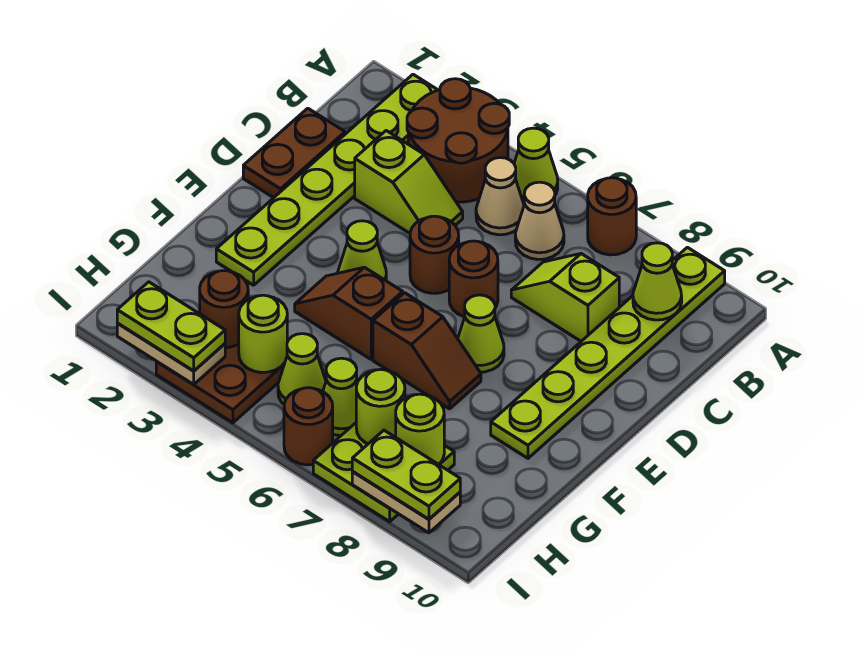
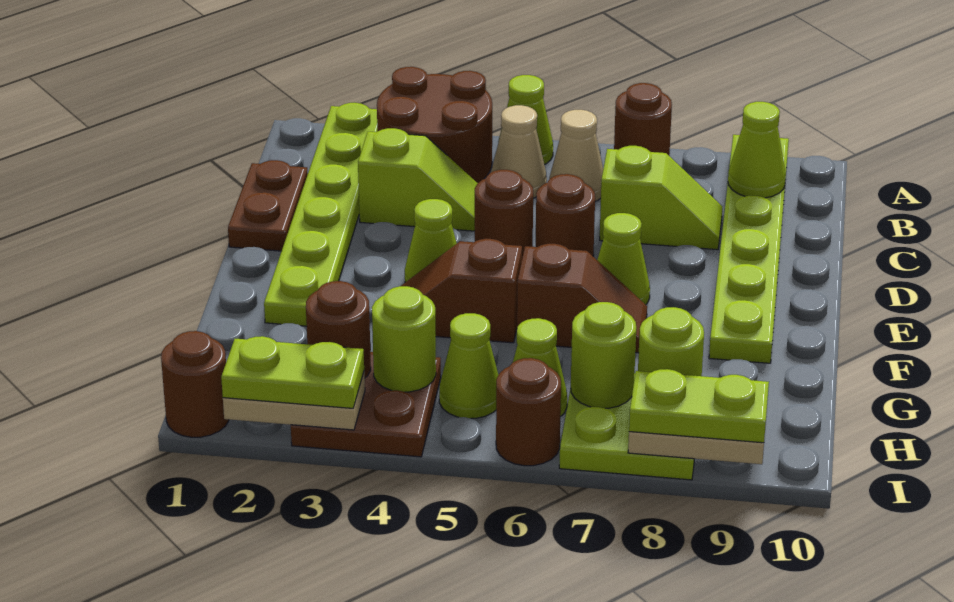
lime slope C7:C8 level 1 top 8 -> lime slope C7:C8 level 1 top 7
none -> brown round brick I1 level 1

